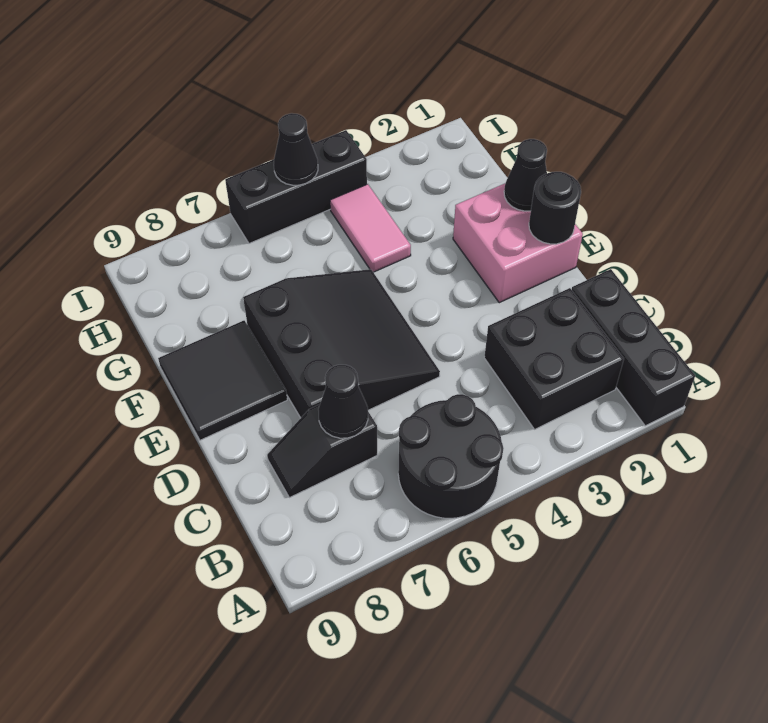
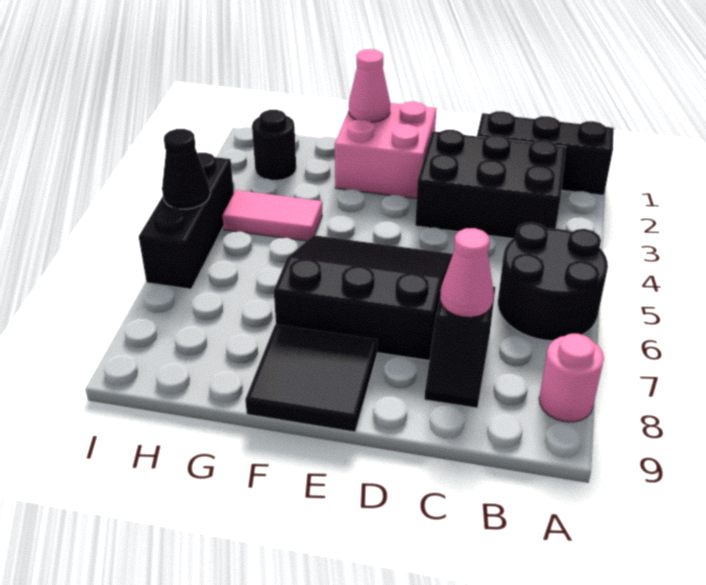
none -> pink round brick A8 level 1
black brick B2:C3 level 1 -> black brick B2:D3 level 1
black cone C7 level 2 -> pink cone C7 level 2
black round brick E1 level 2 -> black round brick H2 level 1
black cone F1 level 2 -> pink cone F1 level 2

